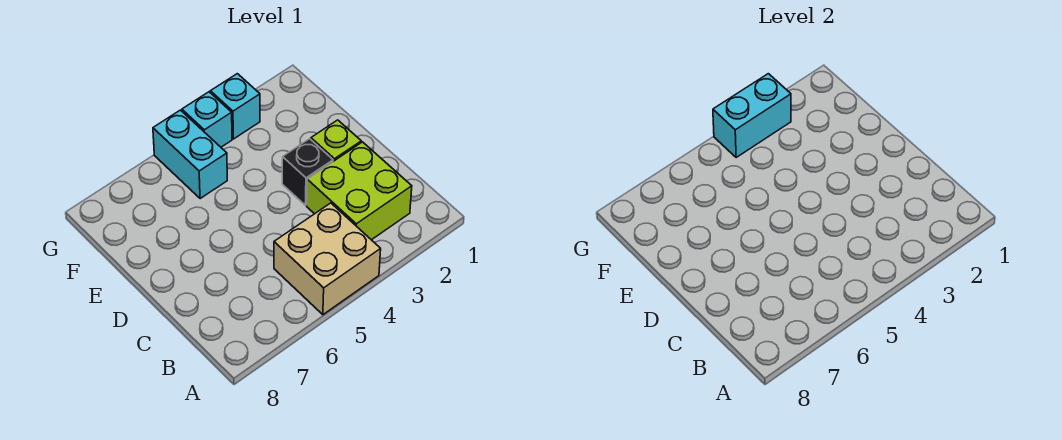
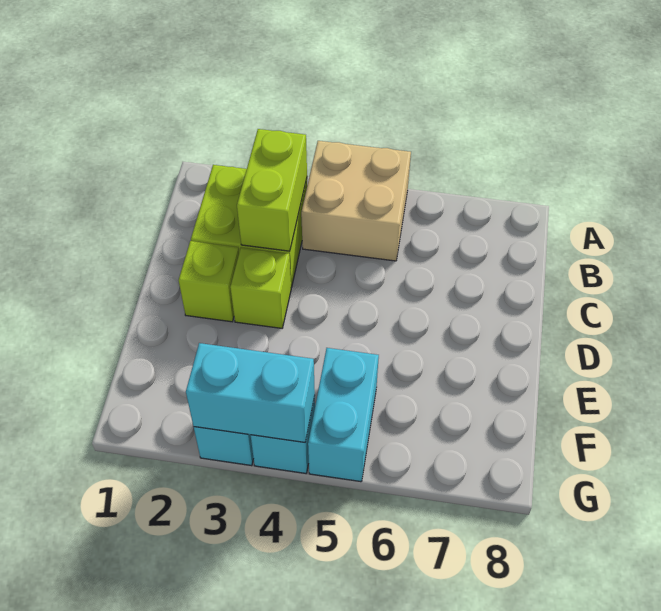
none -> lime brick B3:C3 level 2
black brick D3 level 1 -> lime brick D3 level 1

